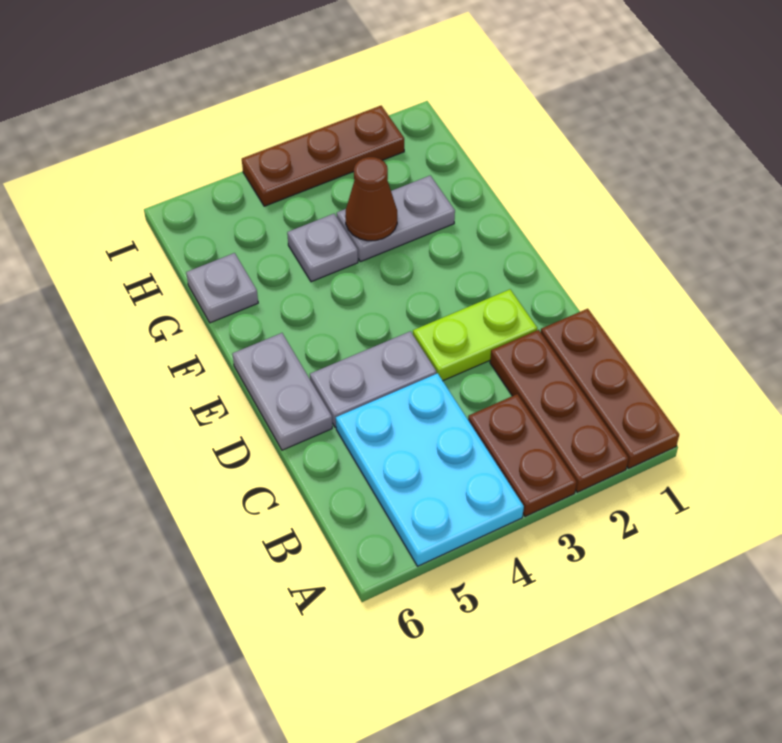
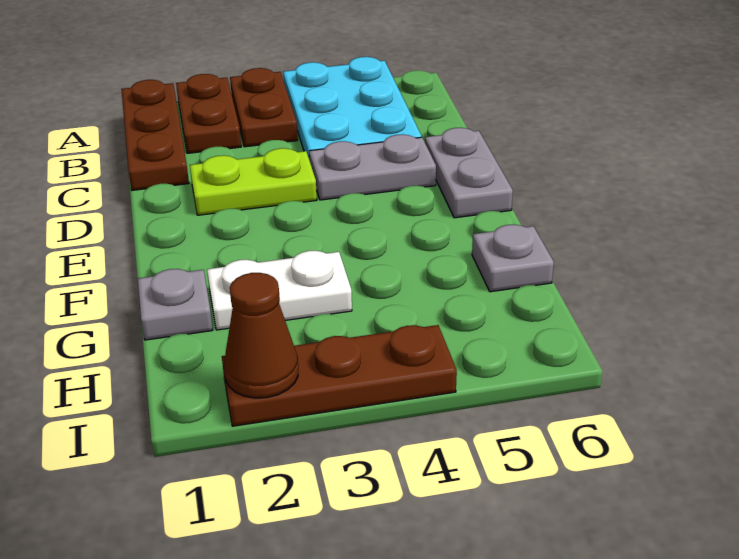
brown plate A2:C2 level 1 -> brown plate A2:B2 level 1
grey plate G2:G3 level 1 -> white plate G2:G3 level 1
brown cone G3 level 2 -> brown cone I2 level 2
grey plate G4 level 1 -> grey plate G1 level 1

